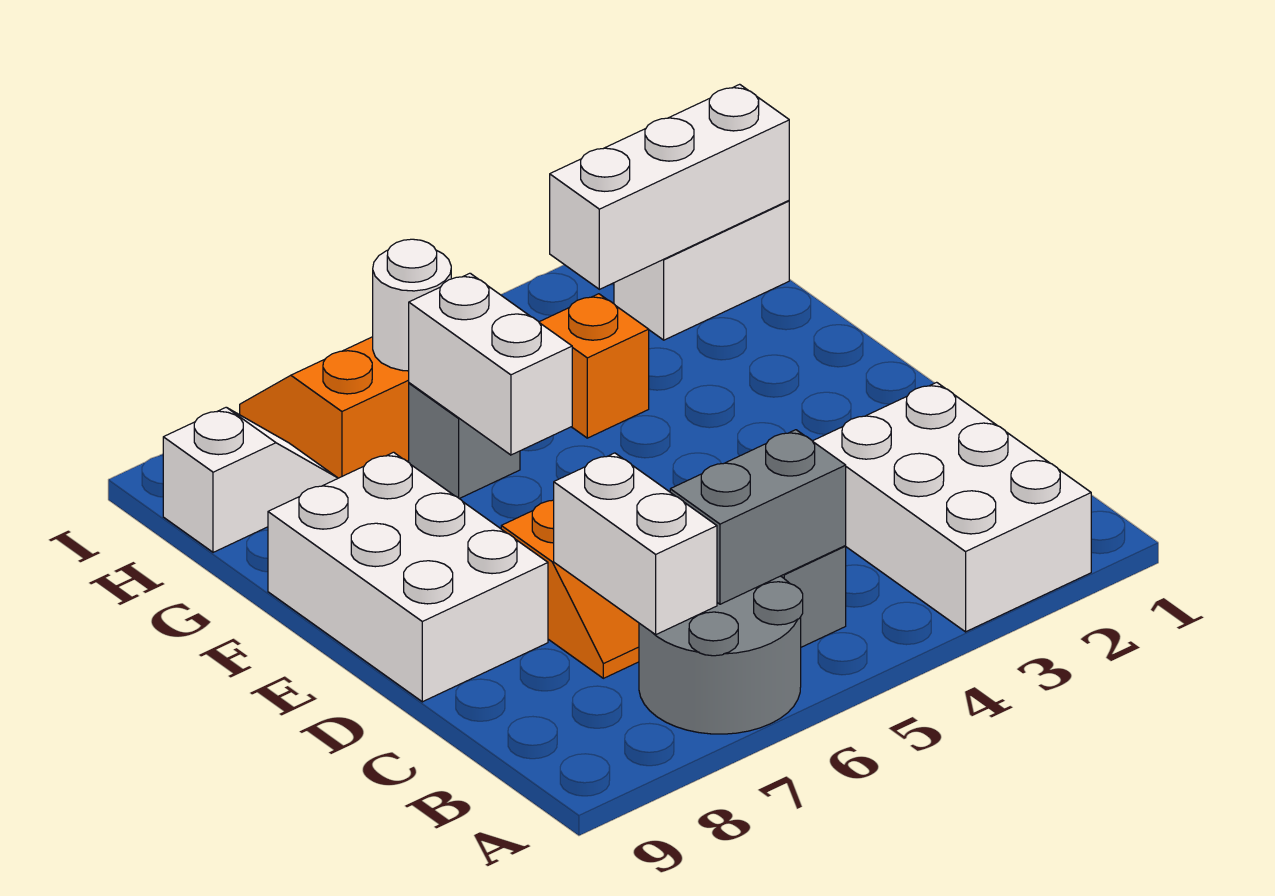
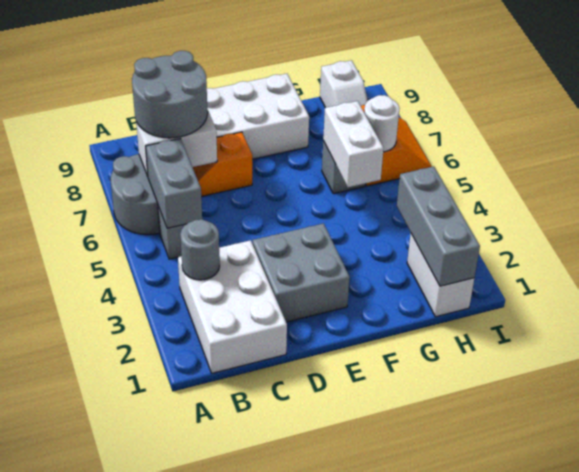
white brick A2:C3 level 1 -> white brick B1:C3 level 1
none -> grey round brick B3 level 2
none -> grey round brick B7:C8 level 3
none -> grey brick D2:E3 level 1
white brick F6:G6 level 2 -> white brick G5:G6 level 2
orange brick G4 level 1 -> none
white brick H1:H3 level 2 -> grey brick H1:H3 level 2

